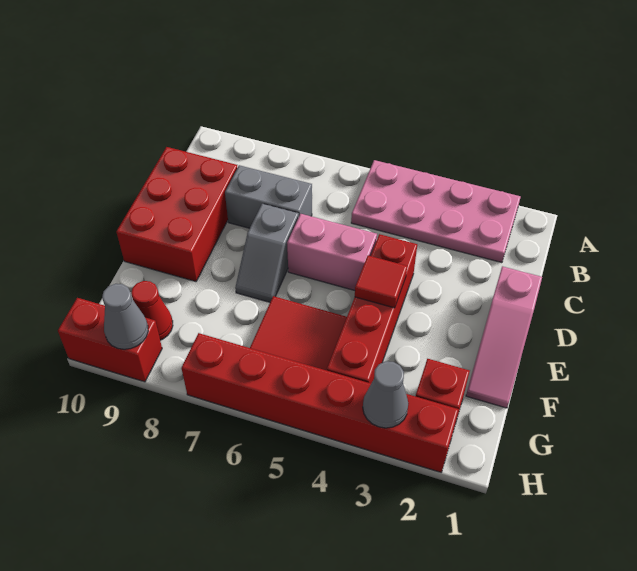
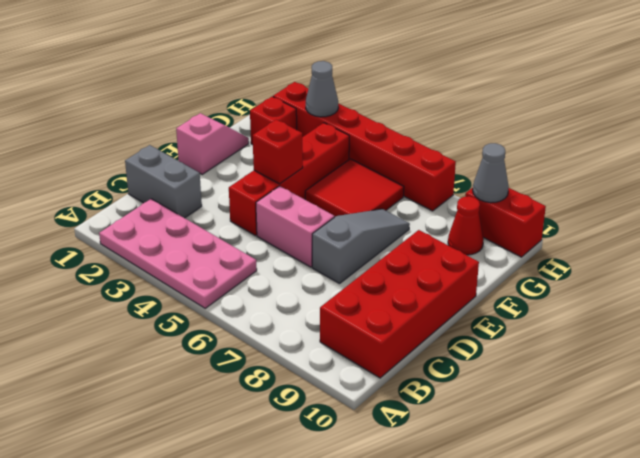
grey brick C7:C8 level 1 -> grey brick C1:C2 level 1
red brick C9:E10 level 1 -> red brick B9:E10 level 1
pink slope D1:F1 level 1 top D -> pink slope E1:F1 level 1 top E
grey slope D7:E7 level 1 top D -> grey slope D7:F7 level 1 top D
red tile E4 level 2 -> red brick E4 level 2

